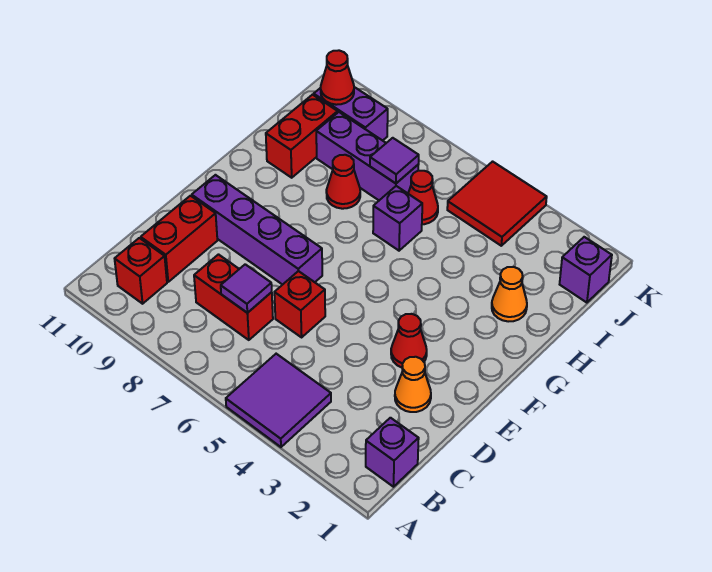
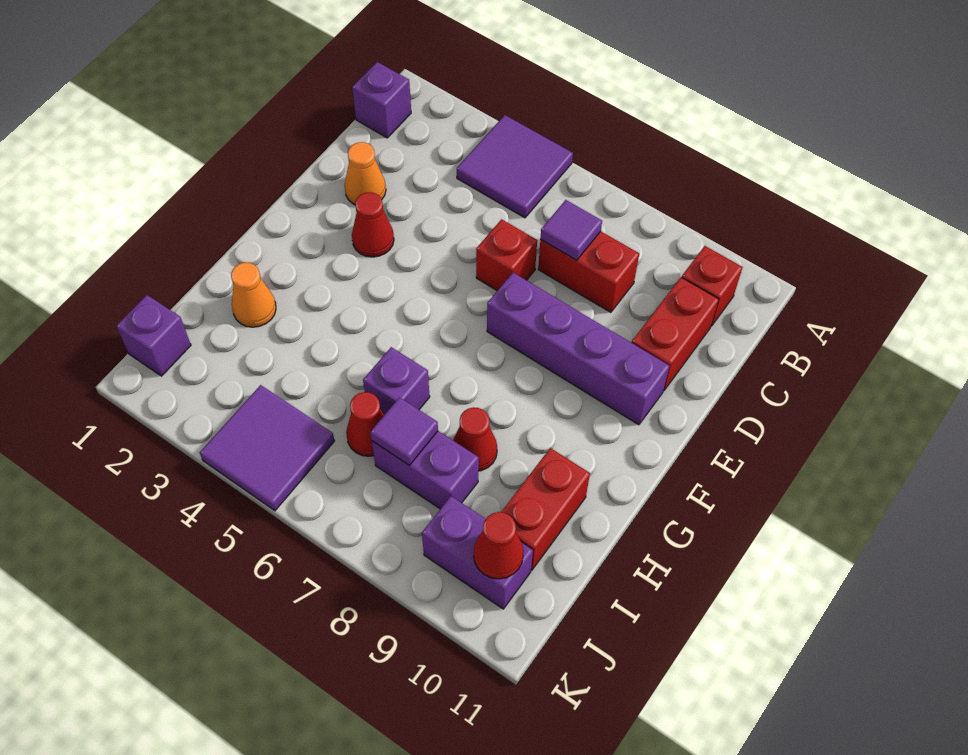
purple brick I7:I9 level 1 -> purple brick I7:I8 level 1
red tile J4:K5 level 1 -> purple tile J4:K5 level 1

